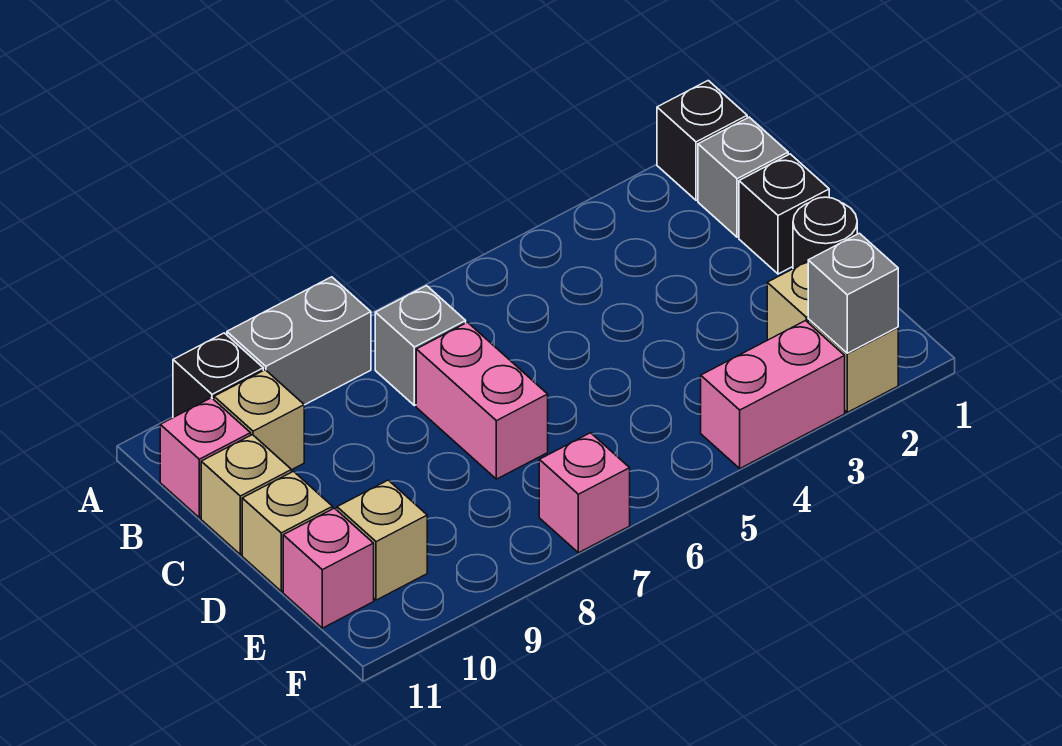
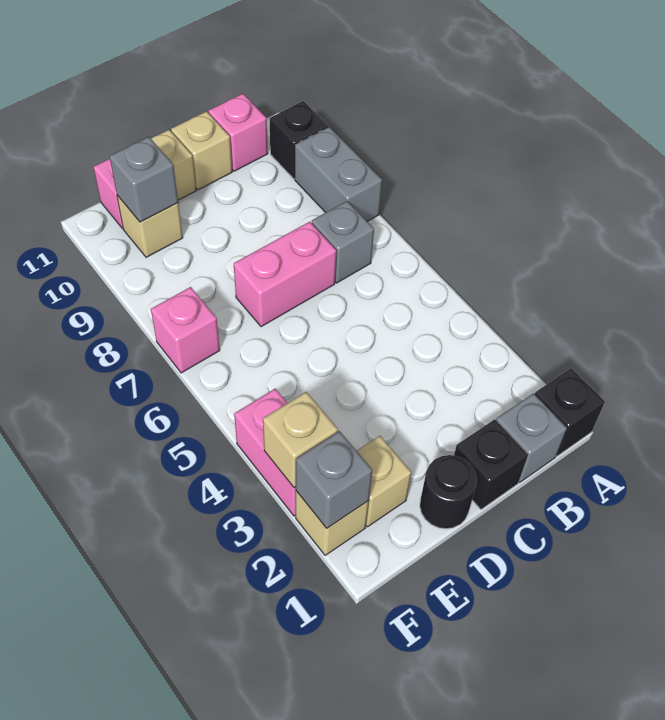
tan brick B10 level 1 -> tan brick F3 level 2
none -> grey brick E10 level 2

